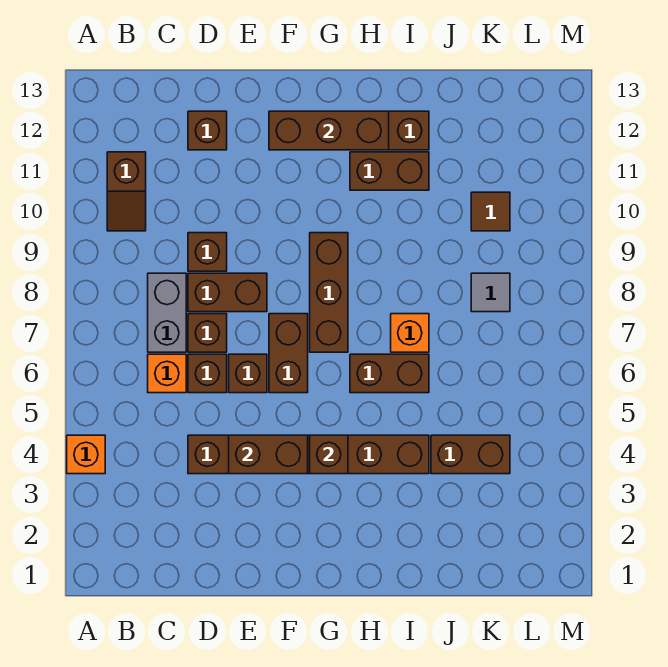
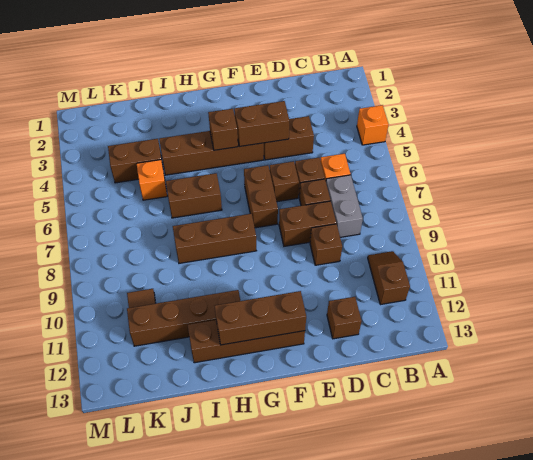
brown brick G7:G9 level 1 -> brown brick G8:I8 level 1
brown brick H11:I11 level 1 -> brown brick H11:K11 level 1
orange brick I7 level 1 -> orange brick J5 level 1
grey tile K8 level 1 -> none

